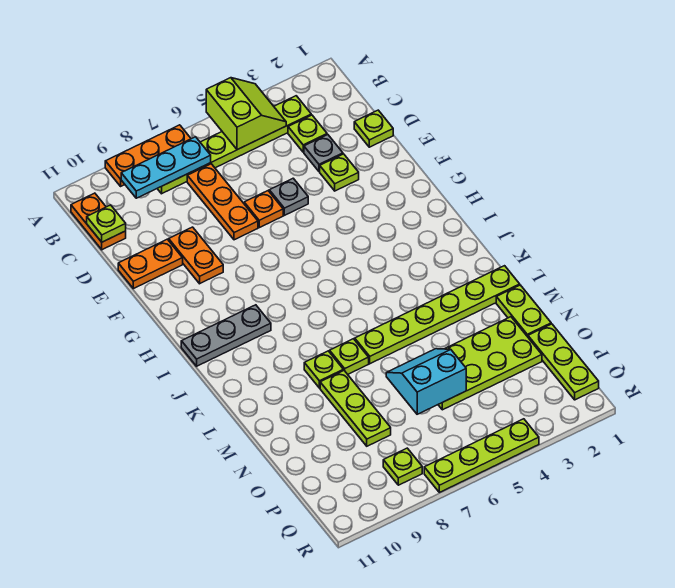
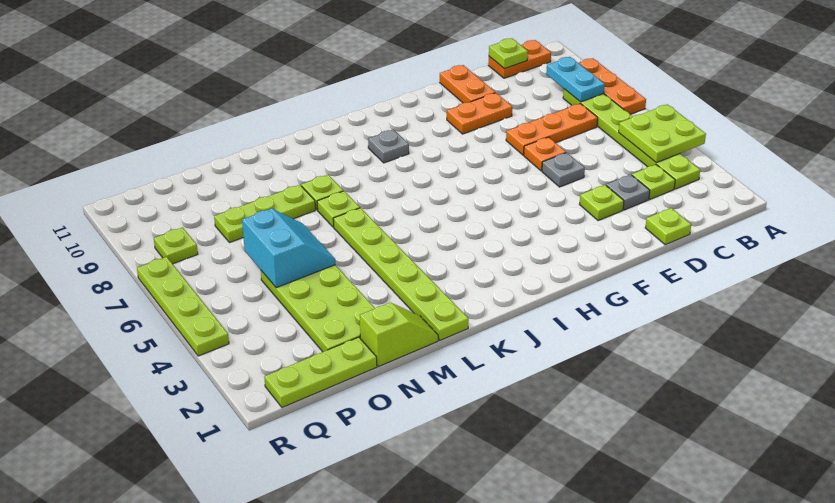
lime slope A4:B5 level 2 top 5 -> lime plate A4:B5 level 2
cyan plate B7:B9 level 2 -> cyan plate B8:B9 level 2
grey plate I9:I11 level 1 -> grey plate I9 level 1
lime plate M1:N1 level 1 -> lime slope M1:N1 level 1 top N

